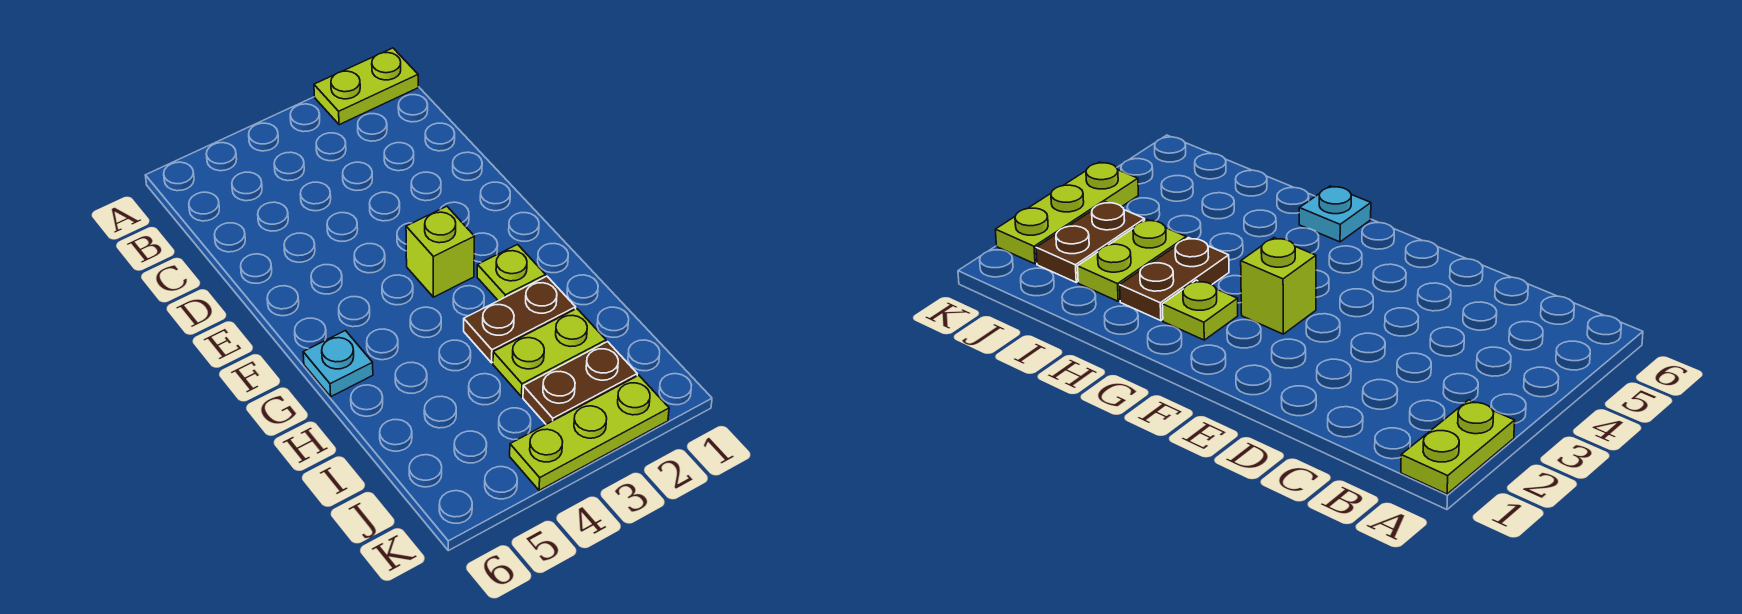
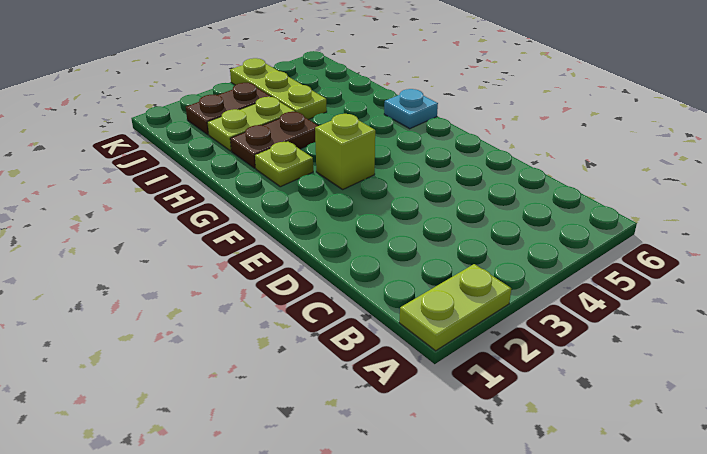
lime plate K2:K4 level 1 -> lime plate I4:K4 level 1

